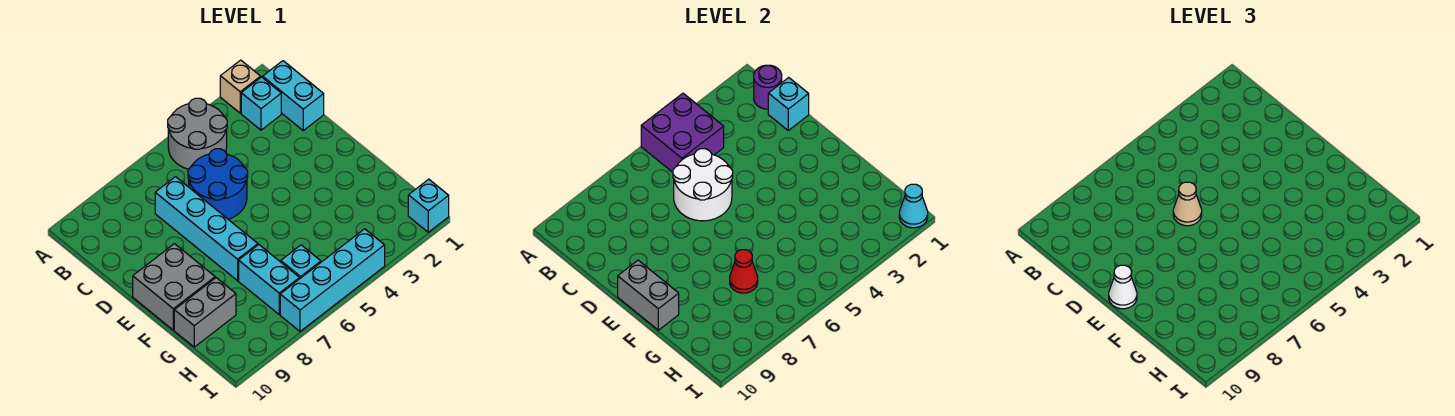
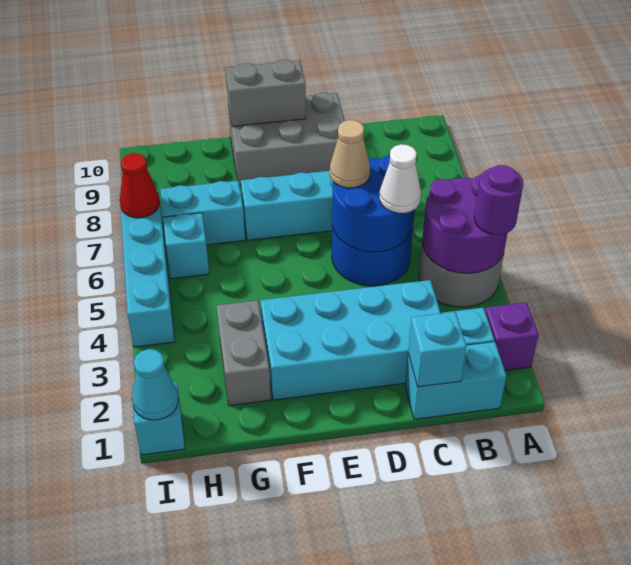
tan brick A2 level 1 -> purple brick A2 level 1
purple brick A4:B5 level 2 -> purple round brick A4:B5 level 2
purple round brick B1 level 2 -> purple round brick A4 level 3
none -> cyan brick C2:F3 level 1
white round brick C5:D6 level 2 -> blue round brick C5:D6 level 2
grey brick E9:F10 level 1 -> grey brick D9:F10 level 1
white cone E10 level 3 -> white cone C5 level 3
red cone G7 level 2 -> red cone I7 level 2
grey brick G9:G10 level 1 -> grey brick G2:G3 level 1

